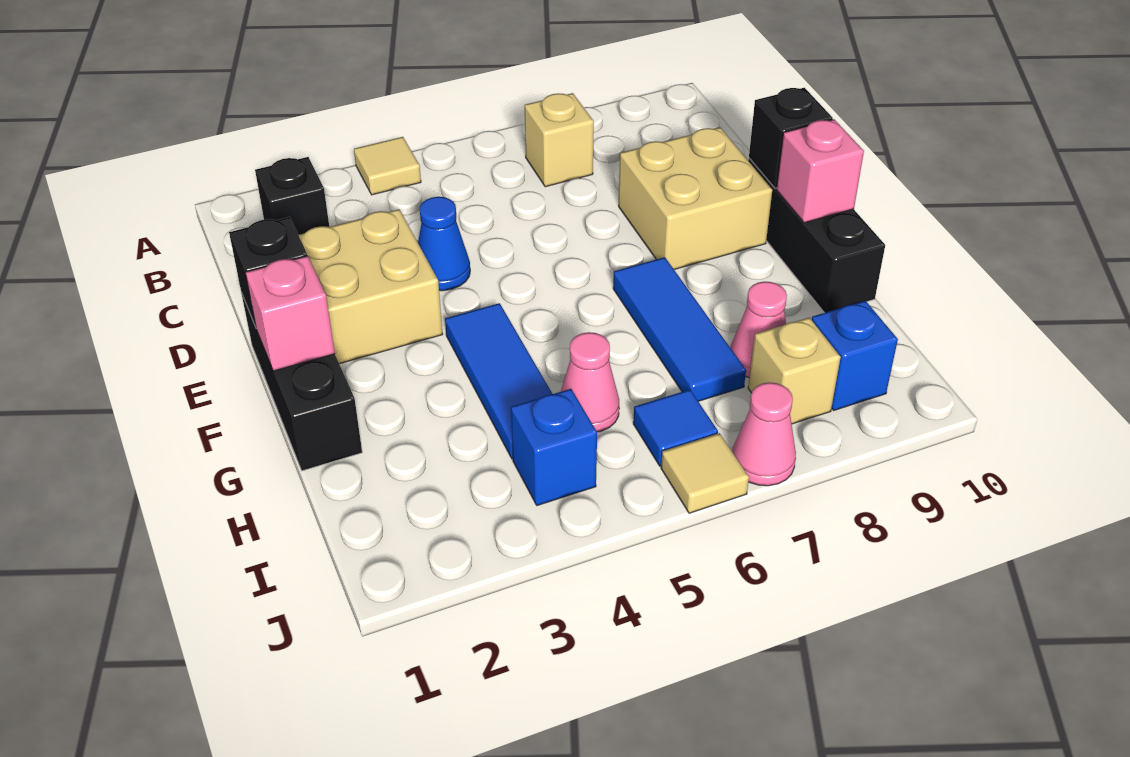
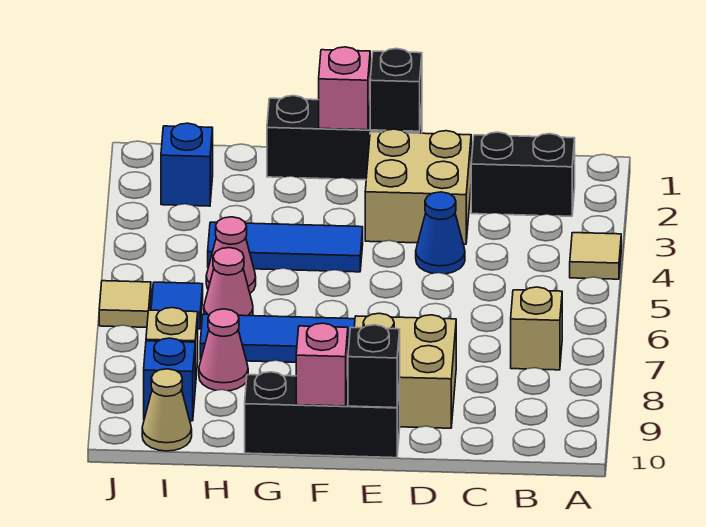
black brick B2 level 1 -> black brick B2:C2 level 1
blue brick I4 level 1 -> blue brick I2 level 1
none -> tan cone I10 level 1
pink cone J7 level 1 -> pink cone H6 level 1

